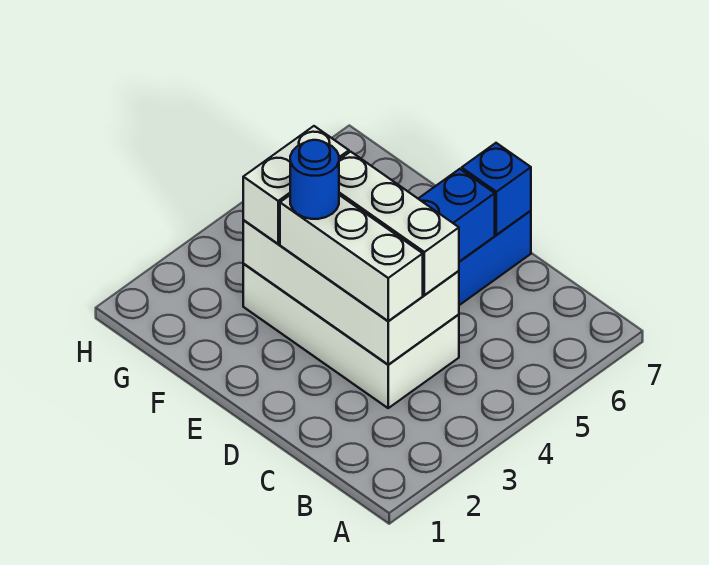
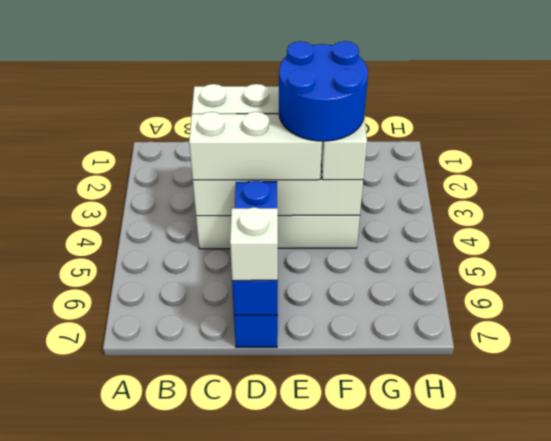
none -> white brick D7 level 3
blue round brick E3 level 4 -> blue round brick E3:F4 level 4

